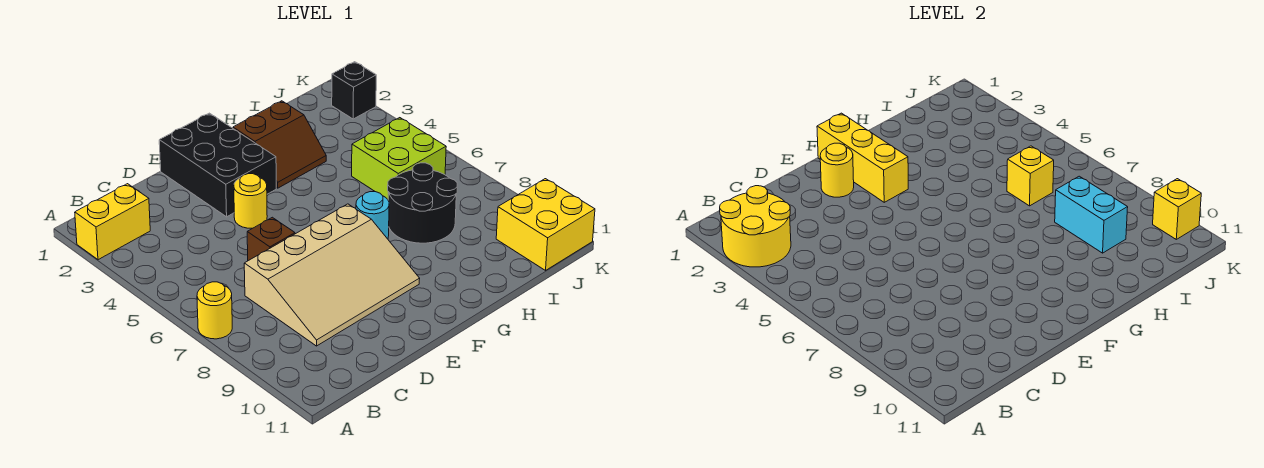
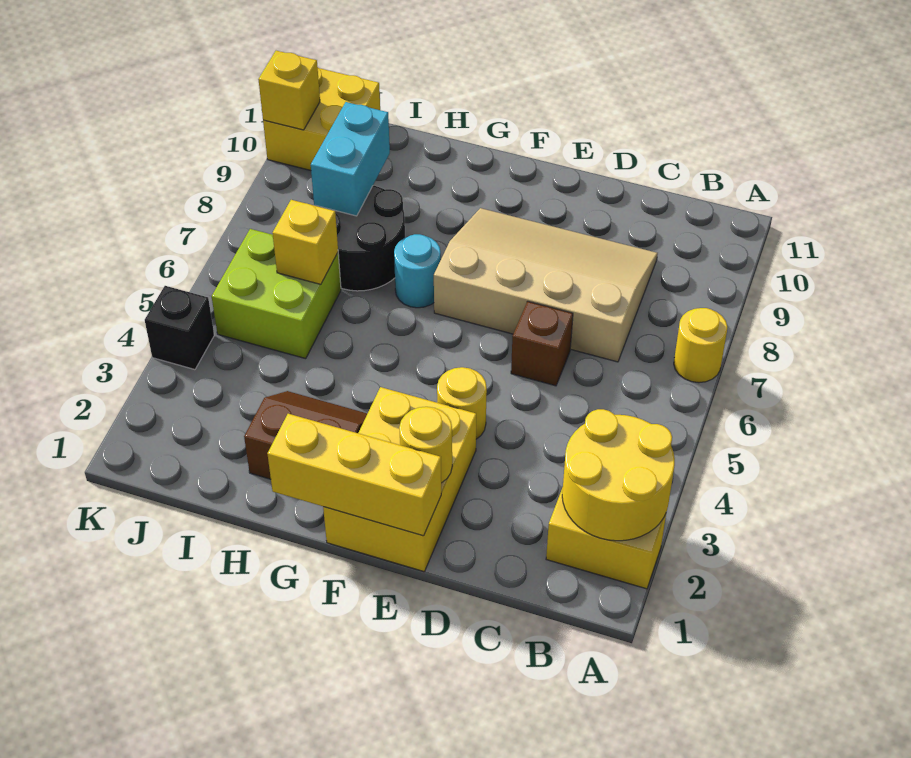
black brick E1:F3 level 1 -> yellow brick E1:F3 level 1
yellow brick F1:F3 level 2 -> yellow brick E1:G1 level 2
black brick K2 level 1 -> black brick K4 level 1

